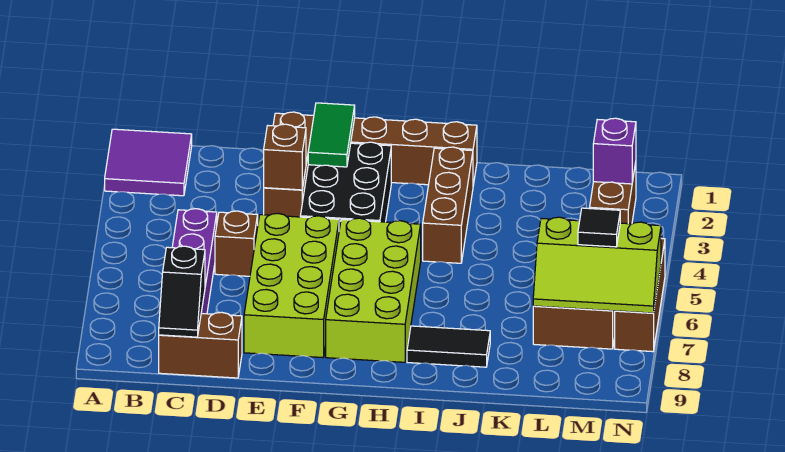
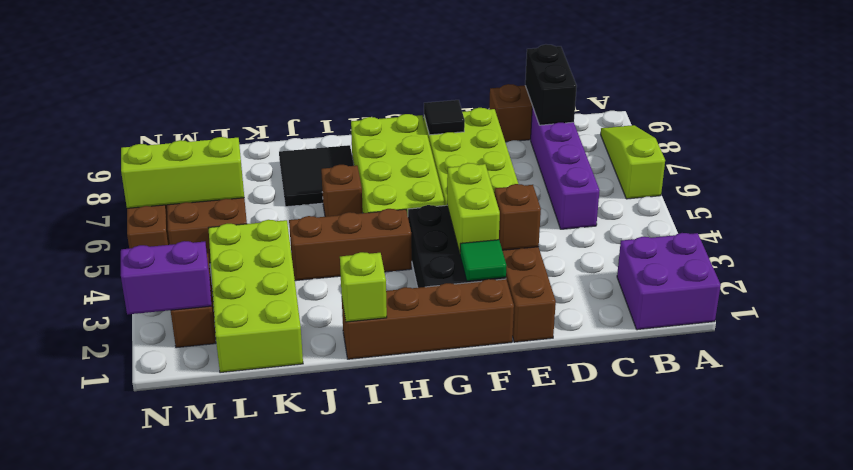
purple tile A1:B2 level 1 -> purple brick A1:B2 level 1
none -> lime slope A6:A8 level 1 top 6
black slope C8:C9 level 2 top 8 -> black brick C8:C9 level 2
brown brick D5 level 1 -> brown brick I6 level 1
green tile F1:F2 level 2 -> green tile F2 level 2
none -> lime brick F3:F4 level 2
none -> lime brick I1 level 2
brown brick I2:I4 level 1 -> brown brick H4:J4 level 1
black tile I8:J8 level 1 -> black tile I7:J8 level 1
none -> lime brick K1:L4 level 1
purple brick M2 level 2 -> purple brick M2:N2 level 2
black tile M6 level 3 -> black tile F8 level 2

